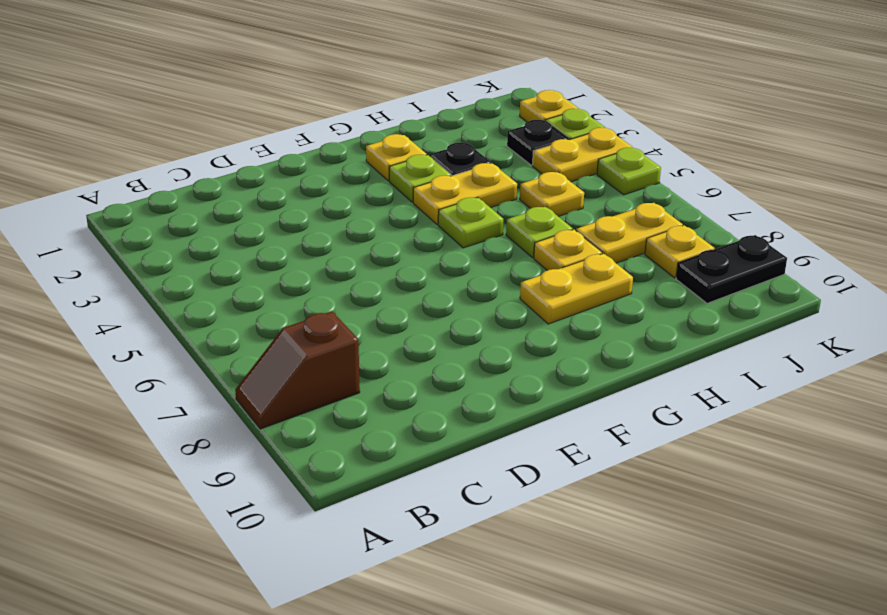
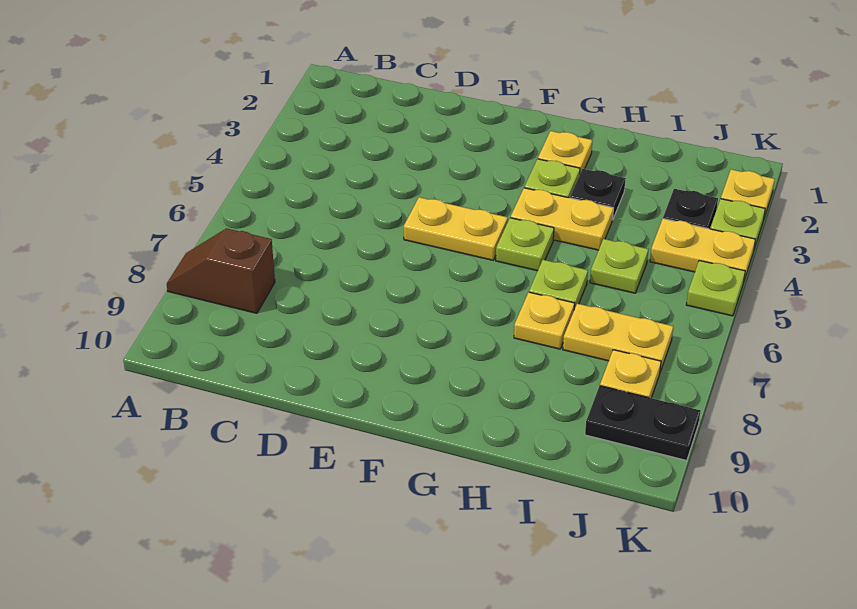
yellow plate G8:H8 level 1 -> yellow plate E5:F5 level 1
yellow plate I5 level 1 -> lime plate I5 level 1

